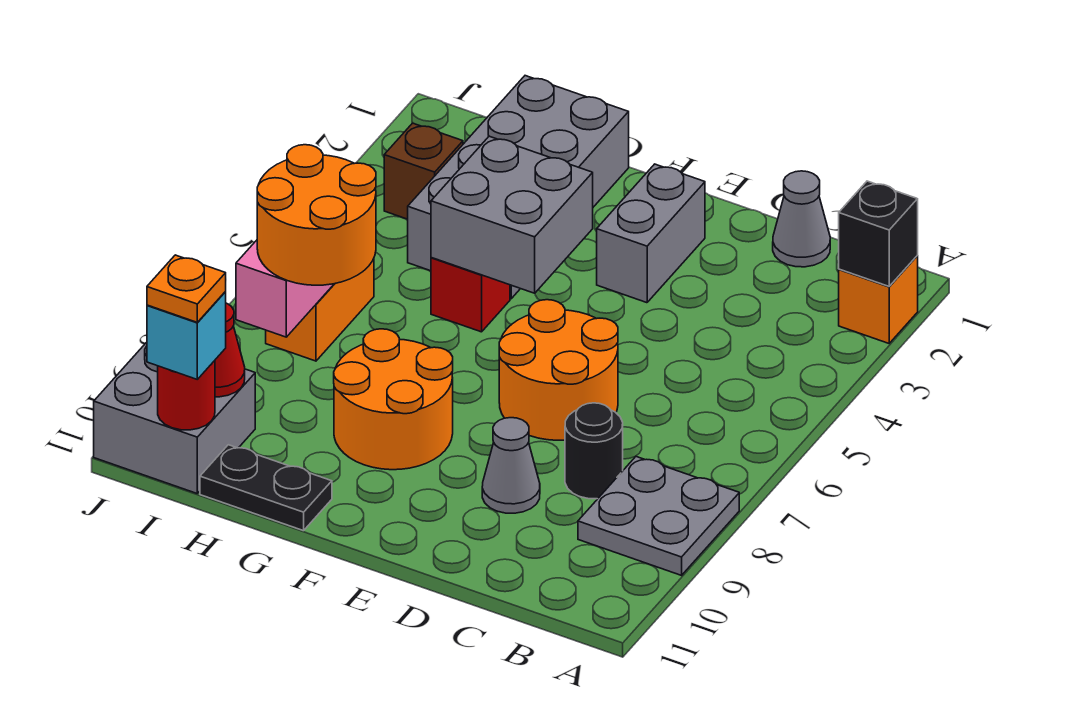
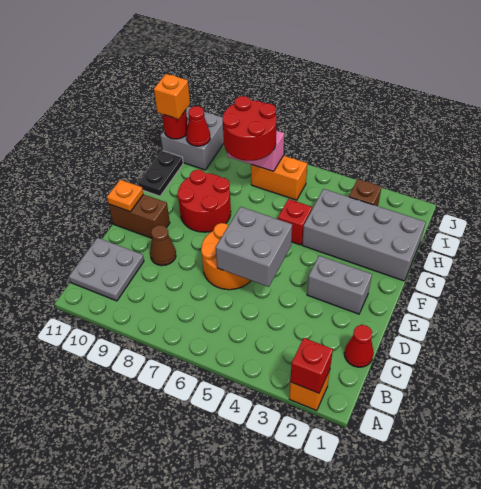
black brick A2 level 2 -> red brick A2 level 2
grey plate A8:B9 level 1 -> grey plate B10:C11 level 1
grey cone C1 level 1 -> red cone C1 level 1
black round brick C8 level 1 -> none
grey cone D9 level 1 -> brown cone D9 level 1
none -> brown brick E10:E11 level 1
grey brick F4:G5 level 2 -> grey brick D5:E6 level 2
orange round brick F8:G9 level 1 -> red round brick F8:G9 level 1
orange round brick H7:I8 level 3 -> red round brick H7:I8 level 3
cyan brick I11 level 3 -> orange brick I11 level 3
orange plate I11 level 4 -> orange plate E11 level 2

